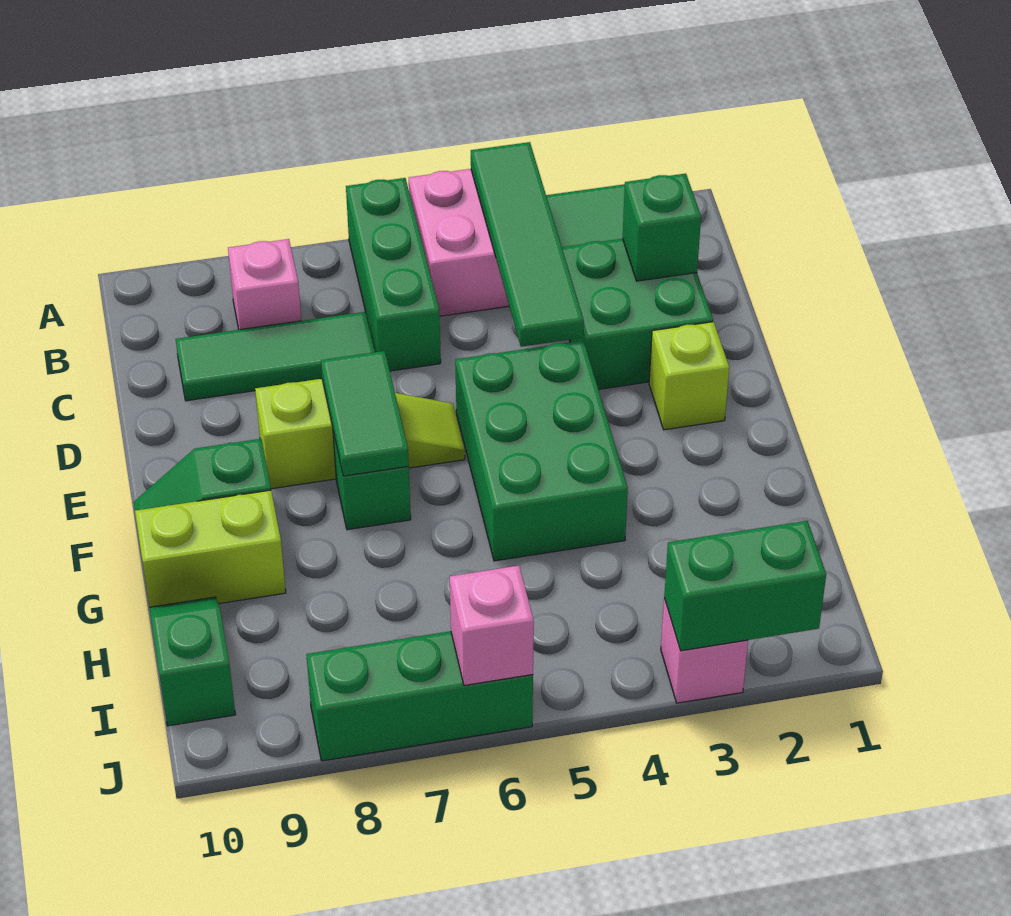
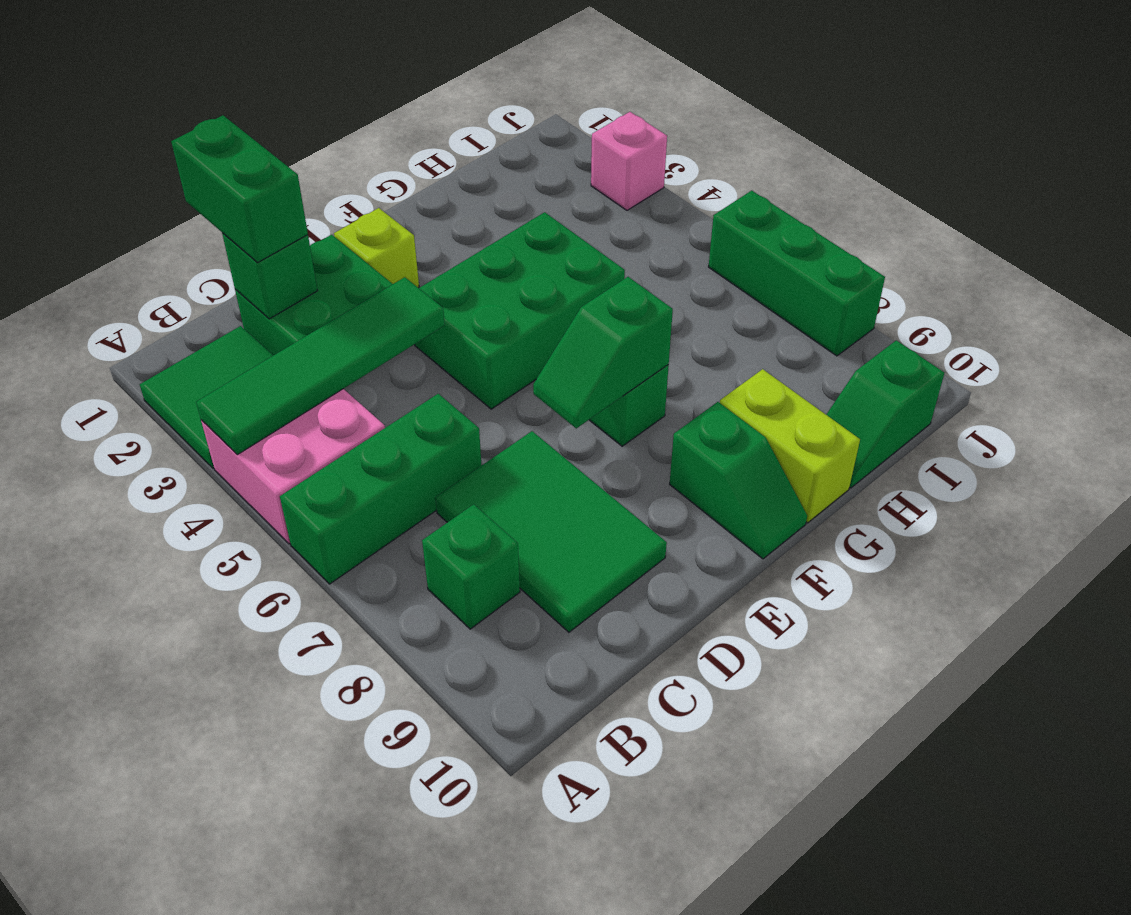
pink brick B8 level 1 -> green brick B8 level 1
green tile C7:C9 level 1 -> green tile C7:D9 level 1
lime slope E6:E8 level 1 top 8 -> none
green tile E7:F7 level 2 -> green slope E7:F7 level 2 top F
green brick J2:J3 level 2 -> green brick C1:C2 level 3
pink brick J6 level 2 -> none

